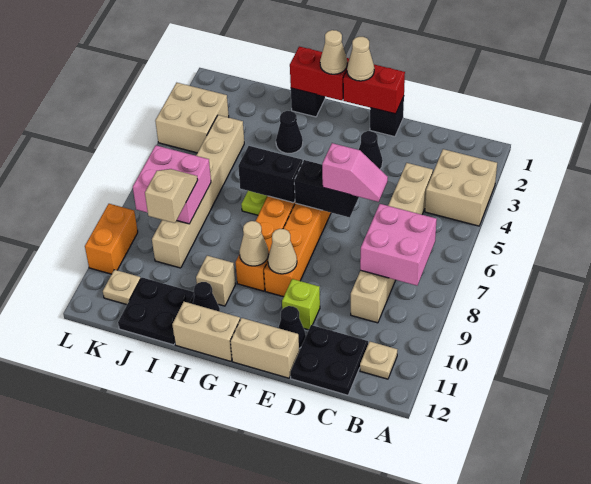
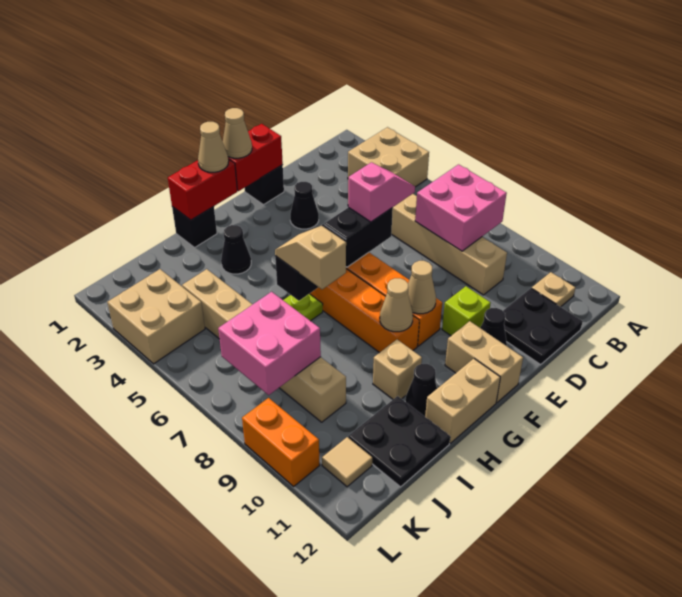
tan brick E12:F12 level 1 -> tan brick F11:F12 level 1
tan slope J8:J9 level 3 top 9 -> tan slope H6:H7 level 3 top 7
tan plate K11 level 1 -> tan tile K11 level 1

